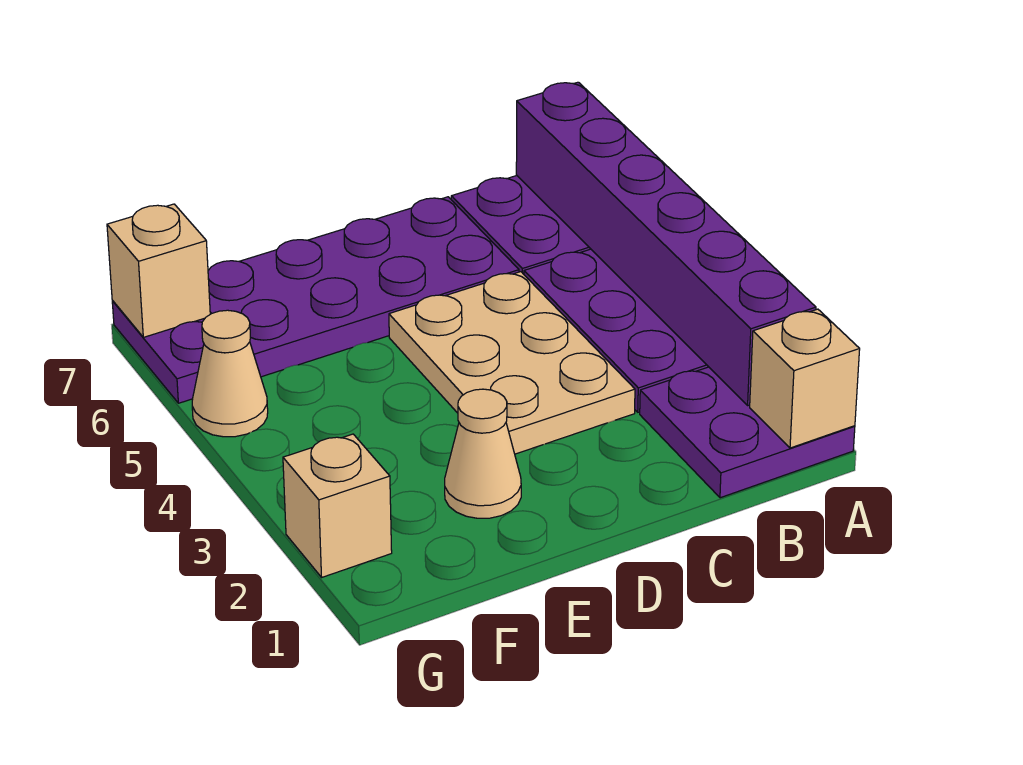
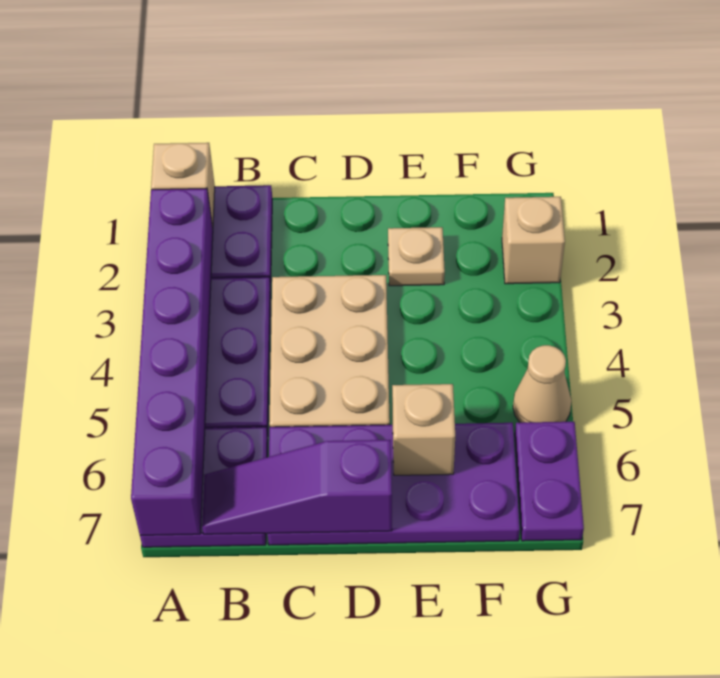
none -> purple slope B7:D7 level 2 top D
tan cone E2 level 1 -> tan plate E2 level 1
tan brick G7 level 2 -> tan brick E6 level 2

